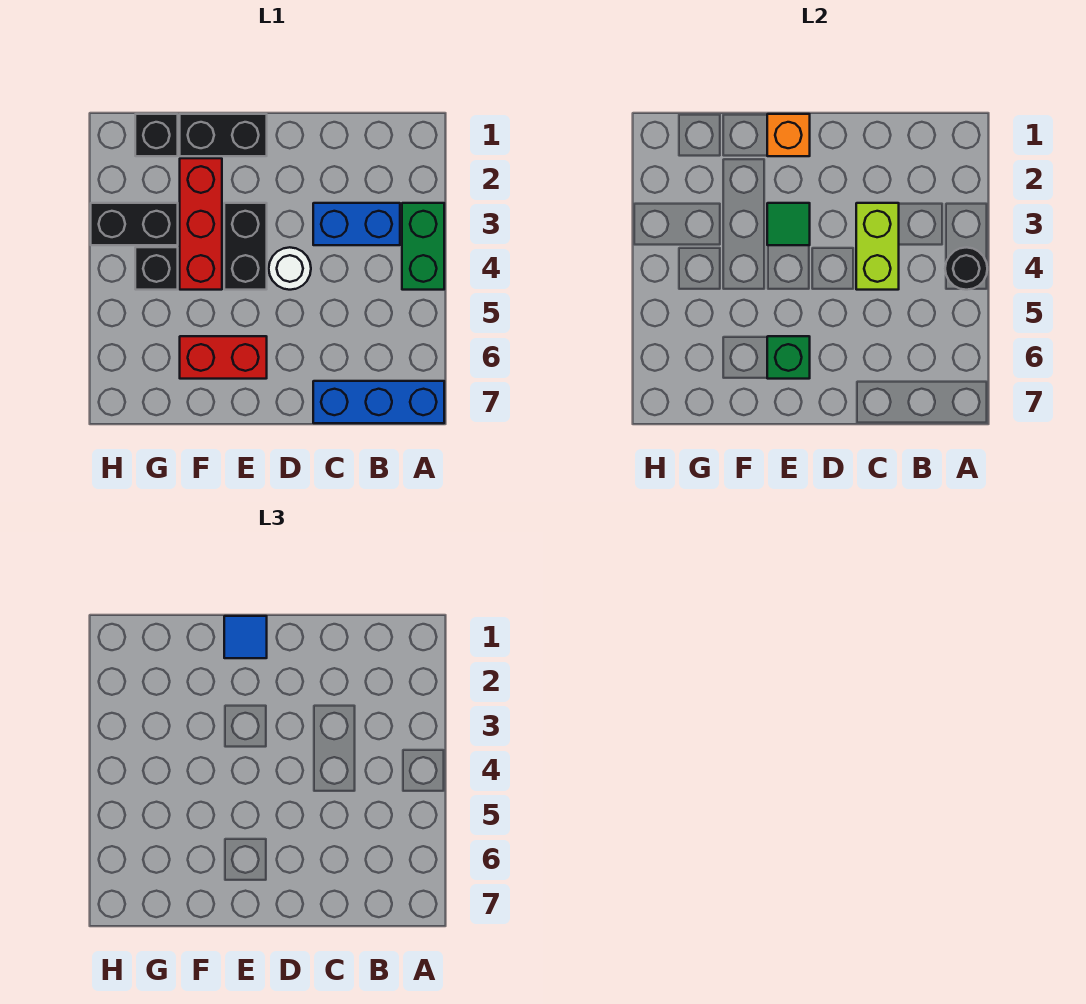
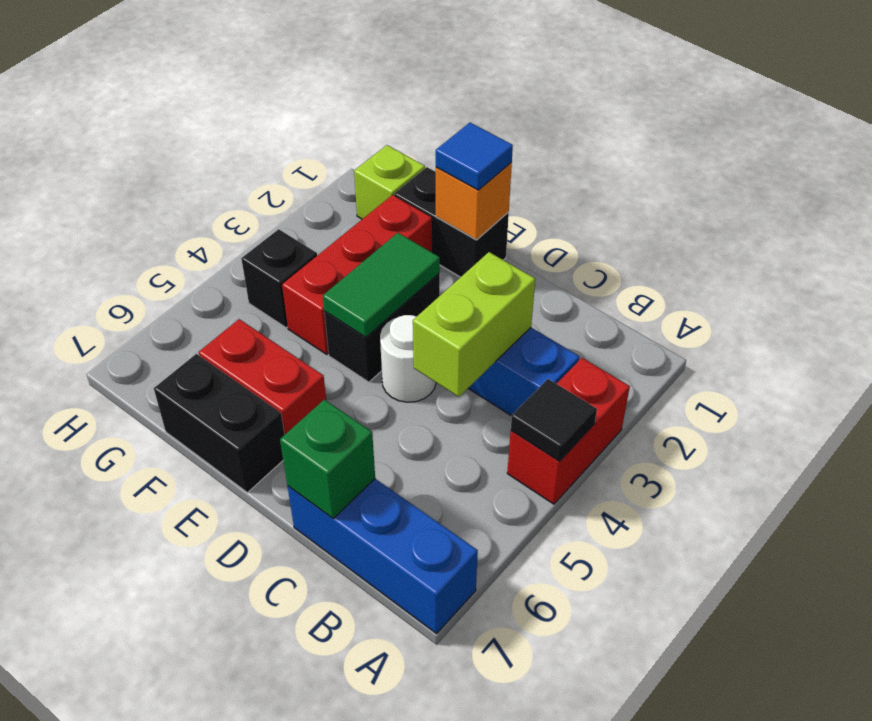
green brick A3:A4 level 1 -> red brick A3:A4 level 1
black round brick A4 level 2 -> black tile A4 level 2
green tile E3 level 2 -> green tile E3:E4 level 2
green brick E6 level 2 -> green brick C7 level 2
black brick G1 level 1 -> lime brick G1 level 1
black brick G3:H3 level 1 -> black brick E7:F7 level 1

